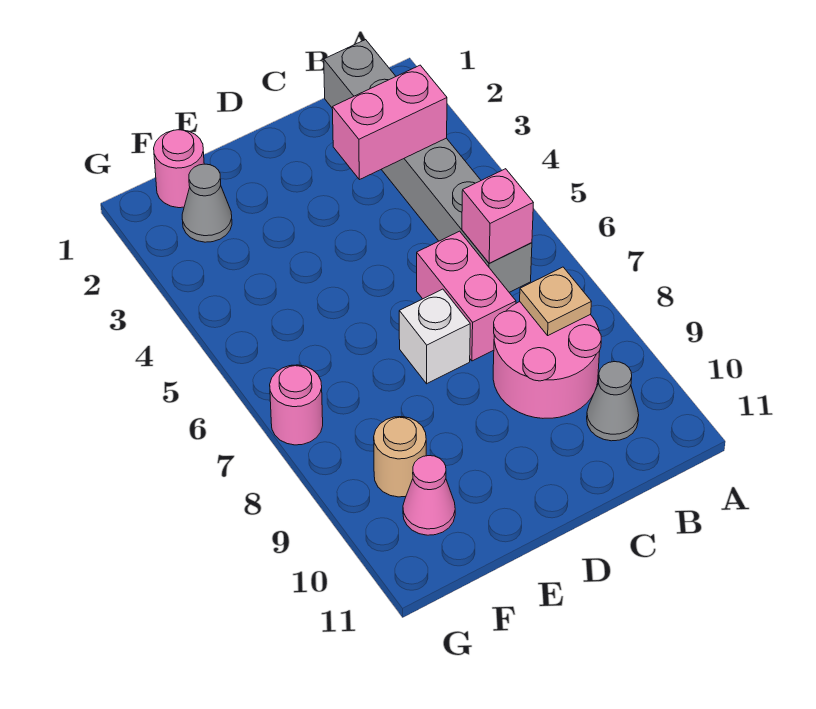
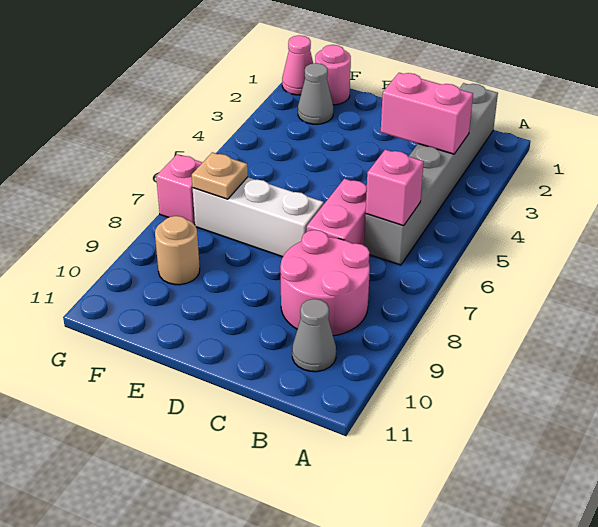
tan plate B8 level 2 -> tan plate F7 level 2
white brick D7 level 1 -> white brick D7:F7 level 1
pink cone F10 level 1 -> pink cone G1 level 1
pink round brick G7 level 1 -> pink brick G7 level 1

